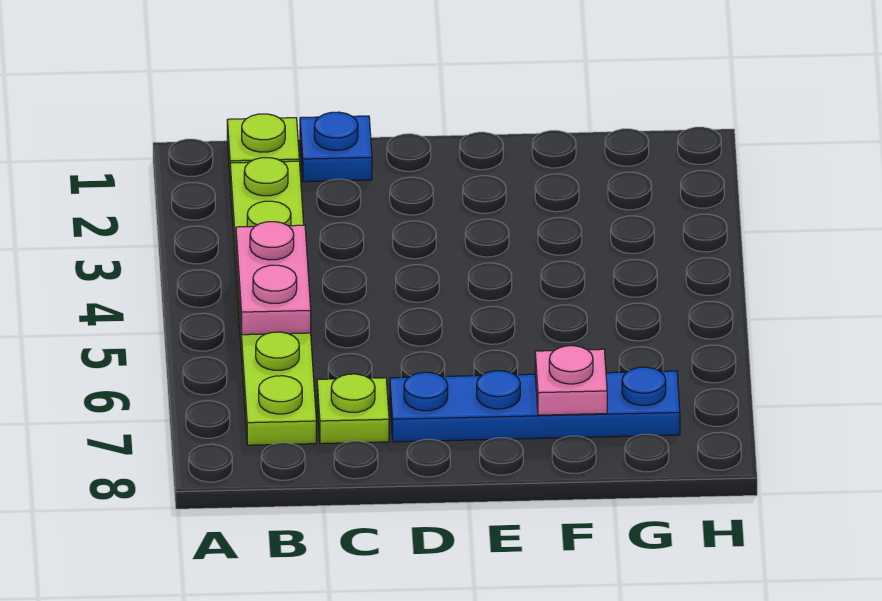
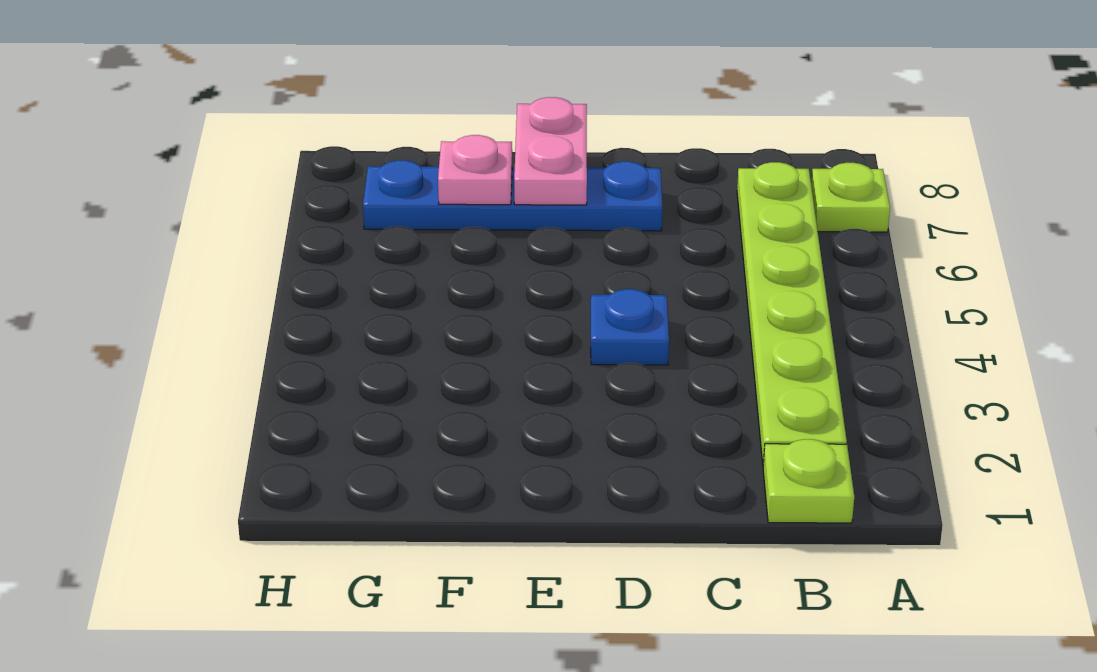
pink plate B4:B5 level 2 -> pink plate E7:E8 level 2
blue plate C1 level 1 -> blue plate D4 level 1
lime plate C7 level 1 -> lime plate A7 level 1

